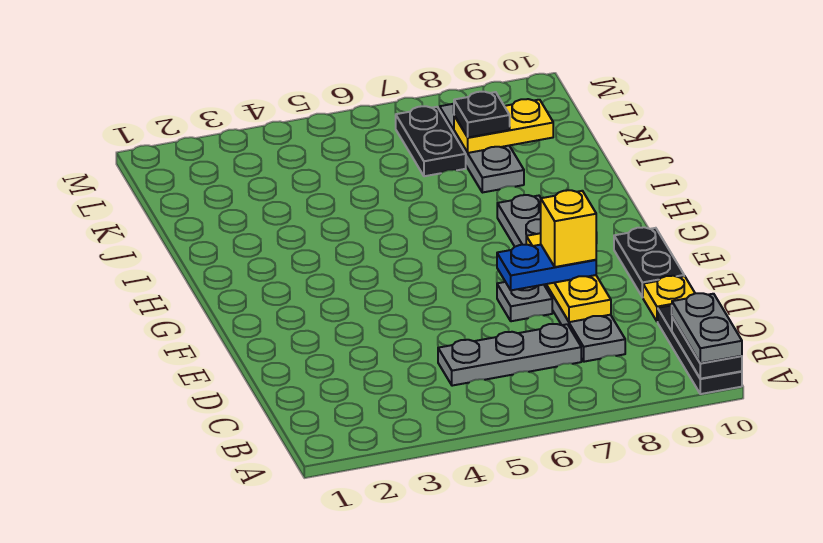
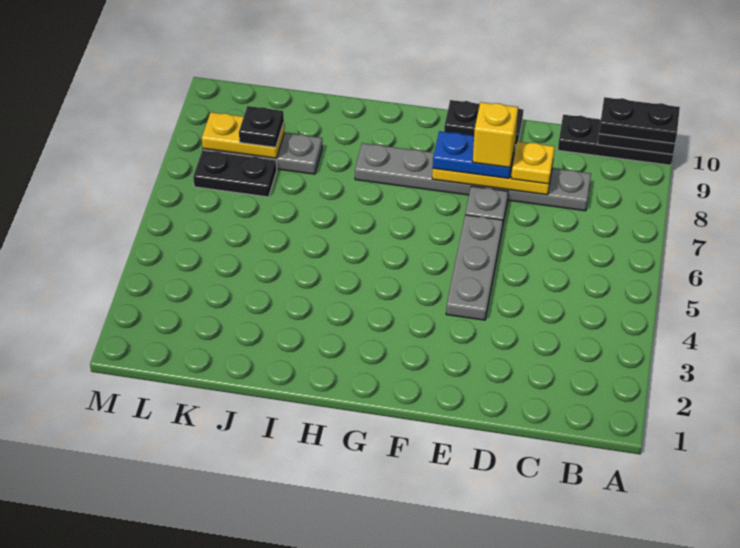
grey plate A10:B10 level 3 -> black plate A10:B10 level 3
grey plate C5:C7 level 1 -> grey plate E4:E6 level 1
yellow plate D10 level 1 -> yellow plate D8 level 3
blue plate E7:E8 level 3 -> blue plate E8:F8 level 3
yellow plate K8:K9 level 2 -> yellow plate K8:L8 level 2

